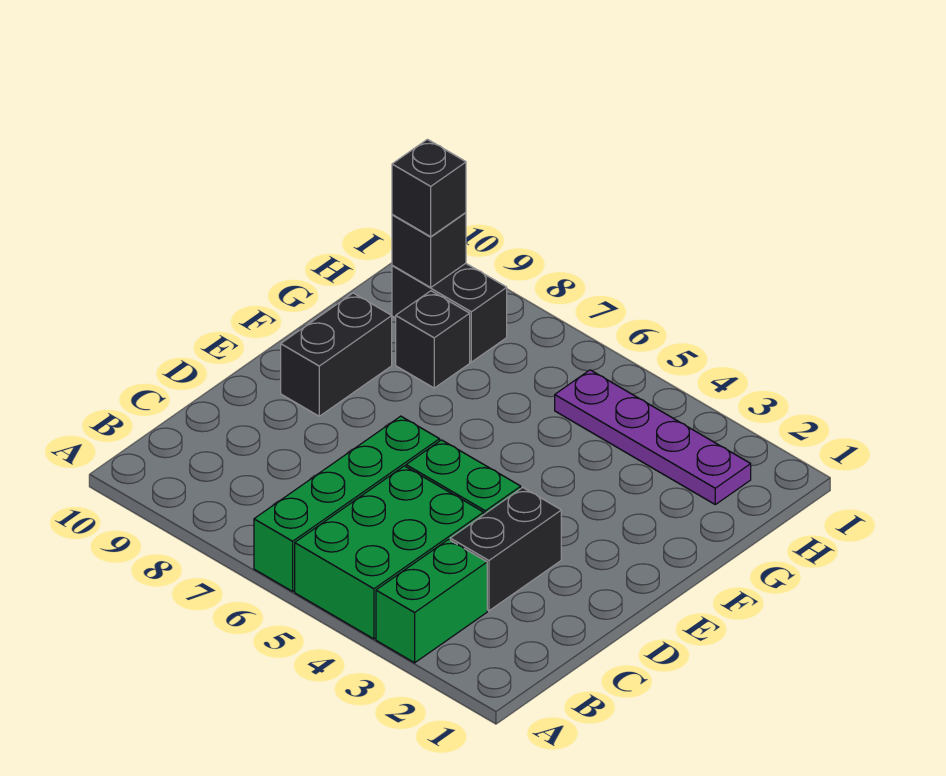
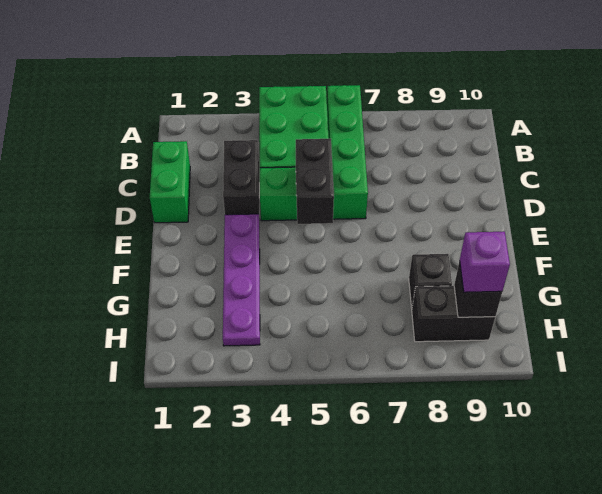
green brick A3:B3 level 1 -> green brick C1:D1 level 1
black brick E9:F9 level 1 -> black brick D5:E5 level 2
purple plate H2:H5 level 1 -> purple plate E3:H3 level 1
black brick H9 level 3 -> purple brick H9 level 3

